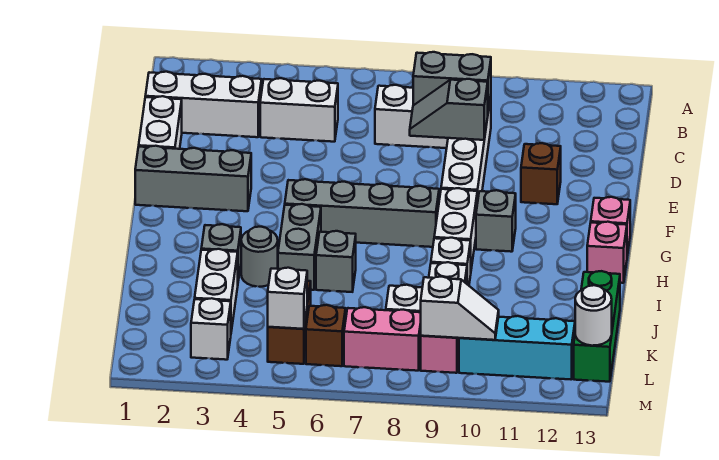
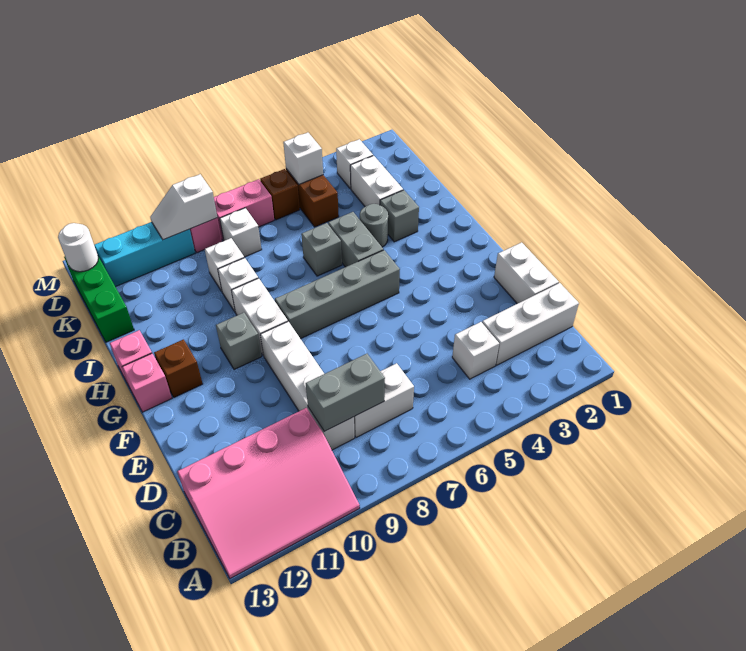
none -> pink slope A10:C13 level 1 top C
white brick C4:C5 level 1 -> white brick C4 level 1
grey slope D8:D9 level 2 top 9 -> none
brown brick E11 level 1 -> brown brick G12 level 1
grey brick F1:F3 level 1 -> none

